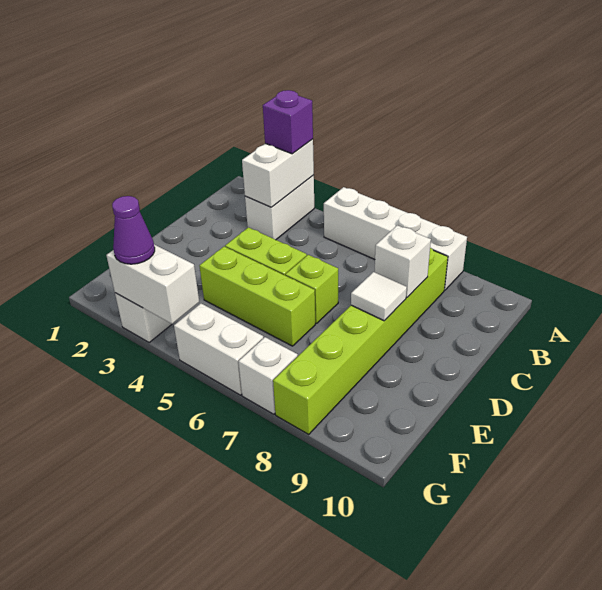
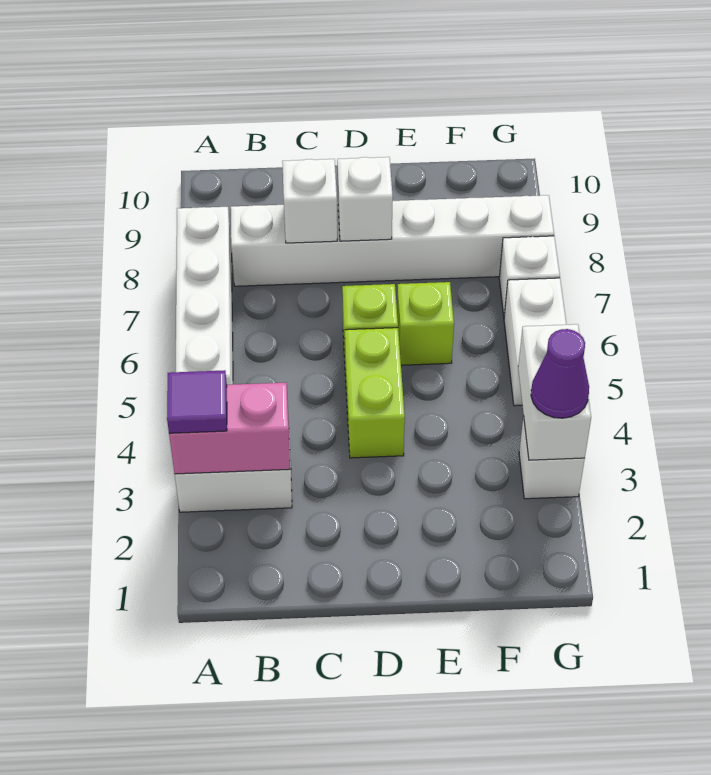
white brick A3:B3 level 2 -> pink brick A3:B3 level 2
purple brick A3 level 3 -> purple tile A3 level 3
lime brick B8:G8 level 1 -> white brick B8:G8 level 1
white tile D8 level 2 -> white brick D8 level 2
lime brick E4:E6 level 1 -> lime brick E6 level 1

